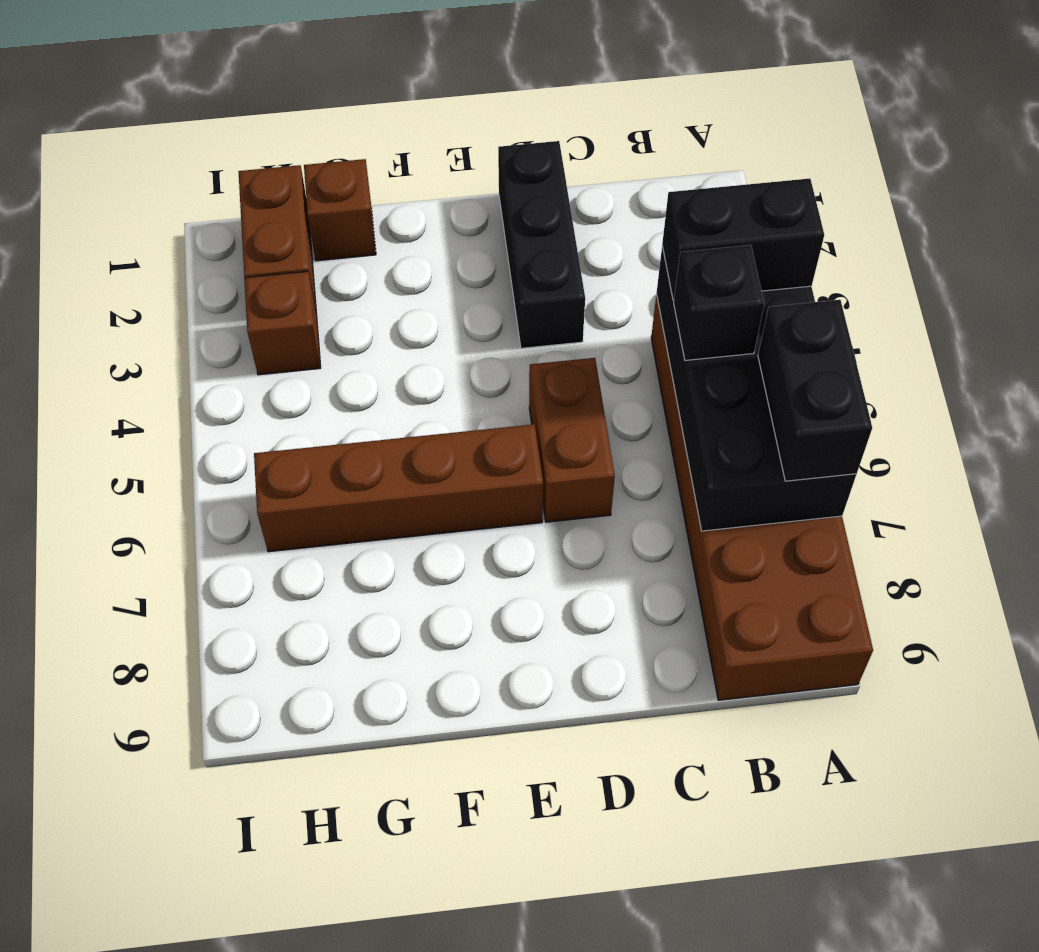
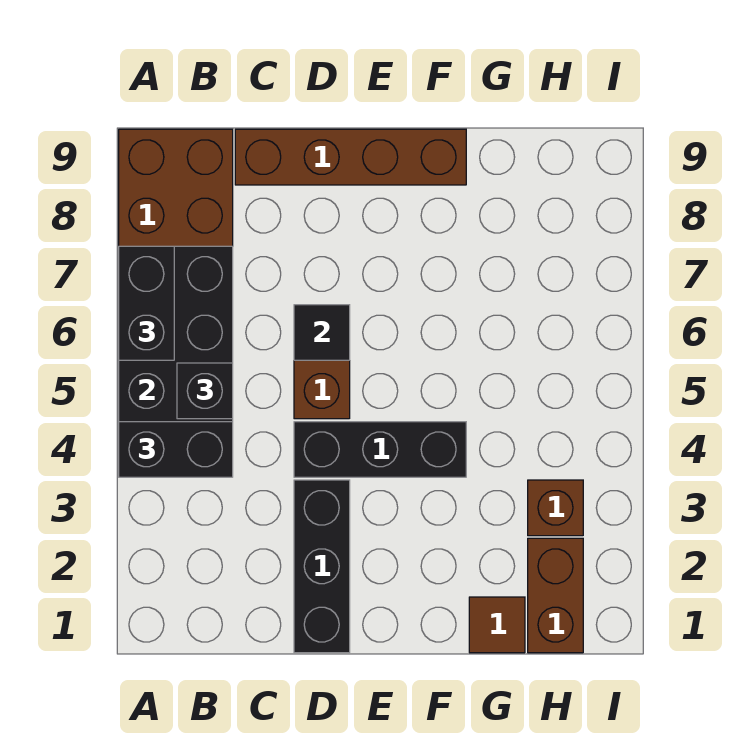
none -> black brick D4:F4 level 1
none -> black tile D6 level 2
brown brick E6:H6 level 1 -> brown brick C9:F9 level 1
brown brick G1 level 1 -> brown tile G1 level 1

